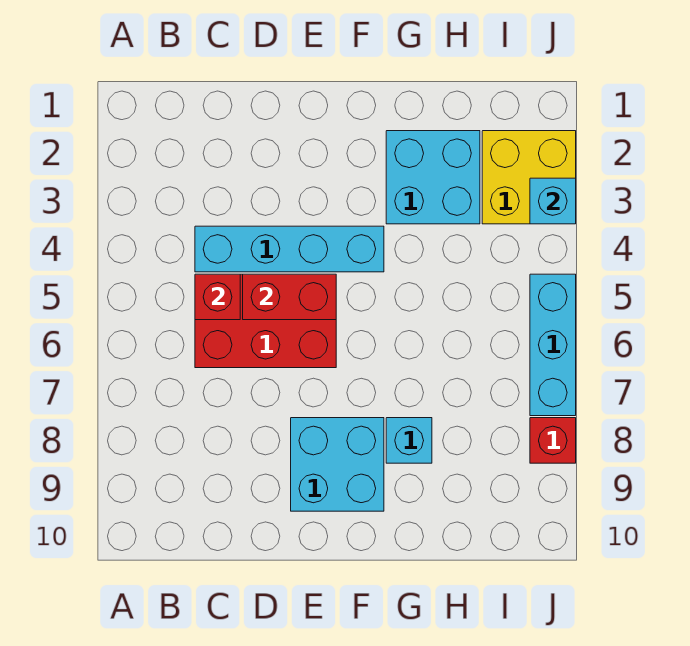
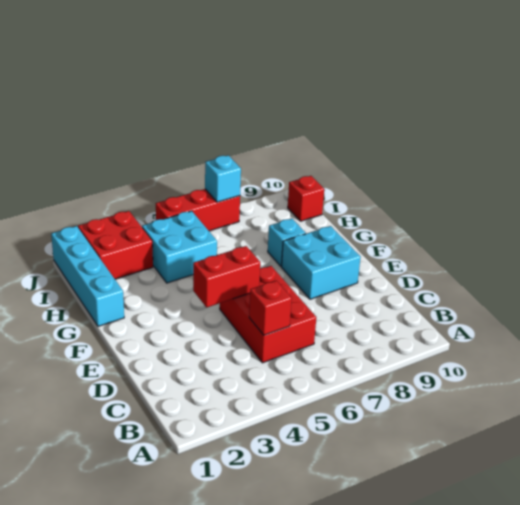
cyan brick C4:F4 level 1 -> cyan brick G1:J1 level 1
red brick D5:E5 level 2 -> red brick E4:E5 level 2
cyan brick G2:H3 level 1 -> cyan brick H4:I5 level 1
yellow brick I2:J3 level 1 -> red brick I2:J3 level 1
cyan brick J3 level 2 -> cyan brick J7 level 2
cyan brick J5:J7 level 1 -> red brick J5:J7 level 1
red brick J8 level 1 -> red brick I10 level 1

